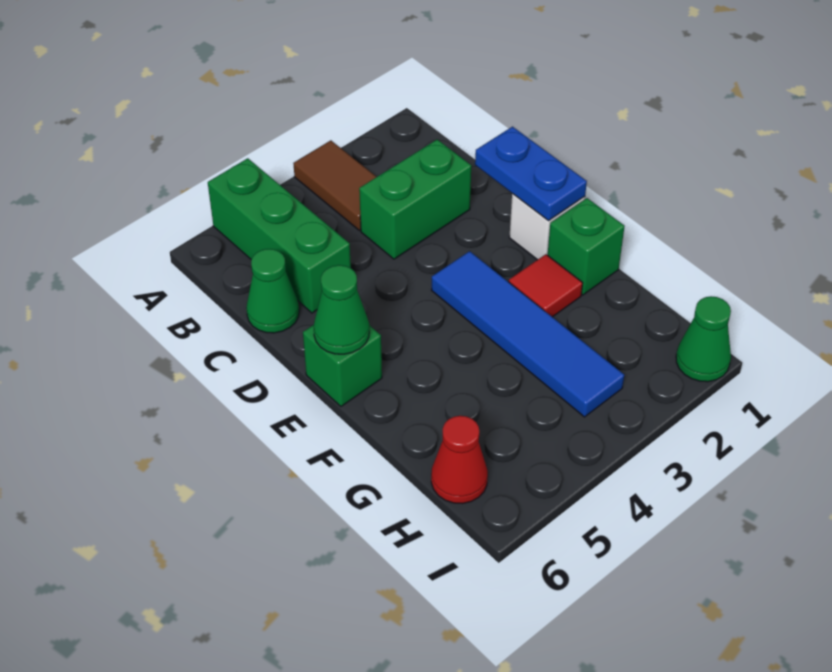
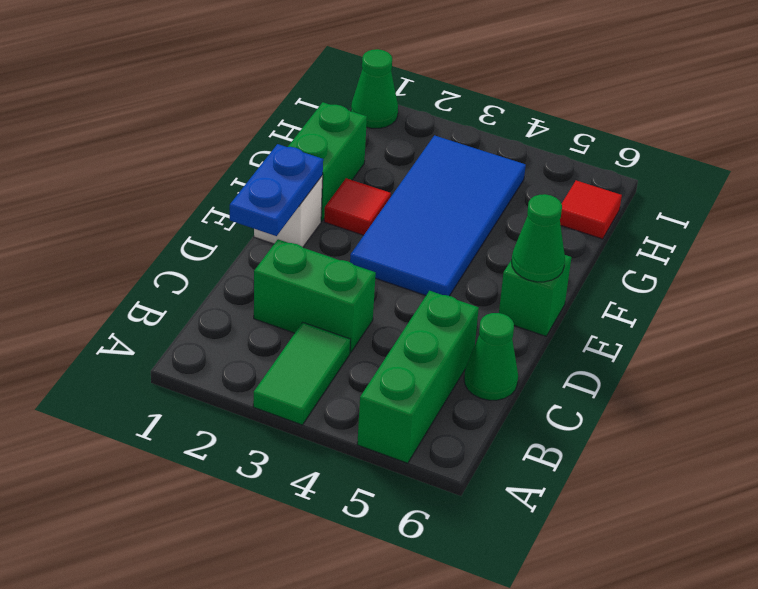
brown tile A3:B3 level 1 -> green tile A3:B3 level 1
blue tile E3:H3 level 1 -> blue tile E3:H4 level 1
green brick F1 level 1 -> green brick F1:G1 level 1
red cone H6 level 1 -> red tile H6 level 1

